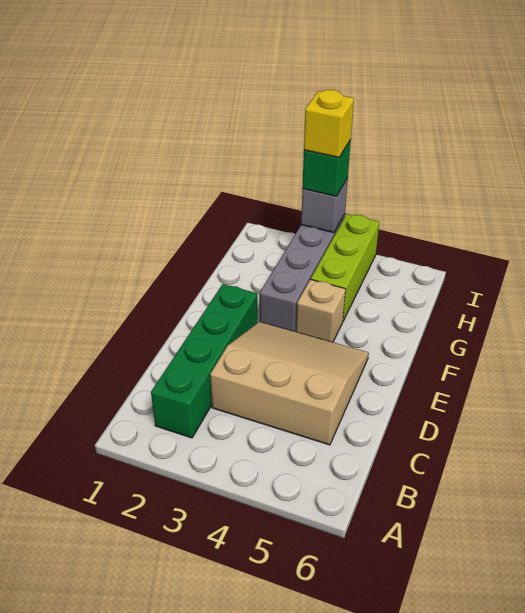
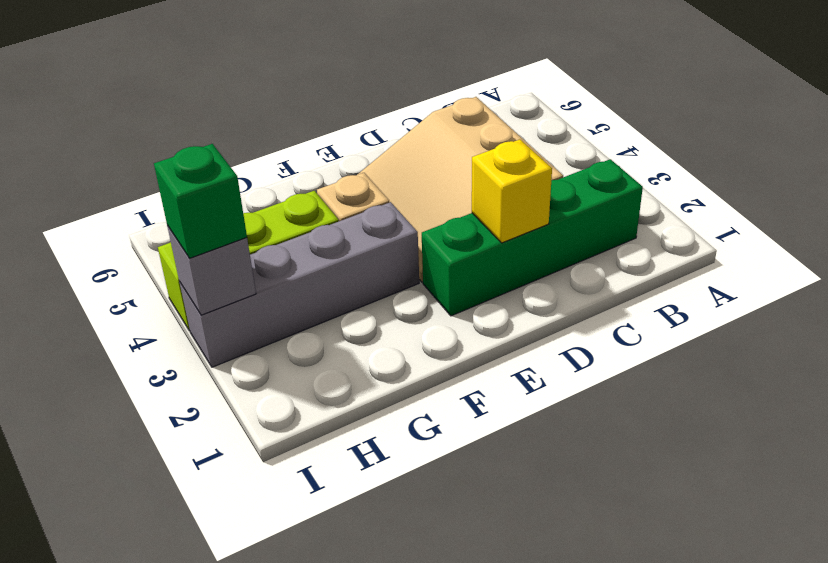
yellow brick I3 level 4 -> yellow brick D2 level 2

